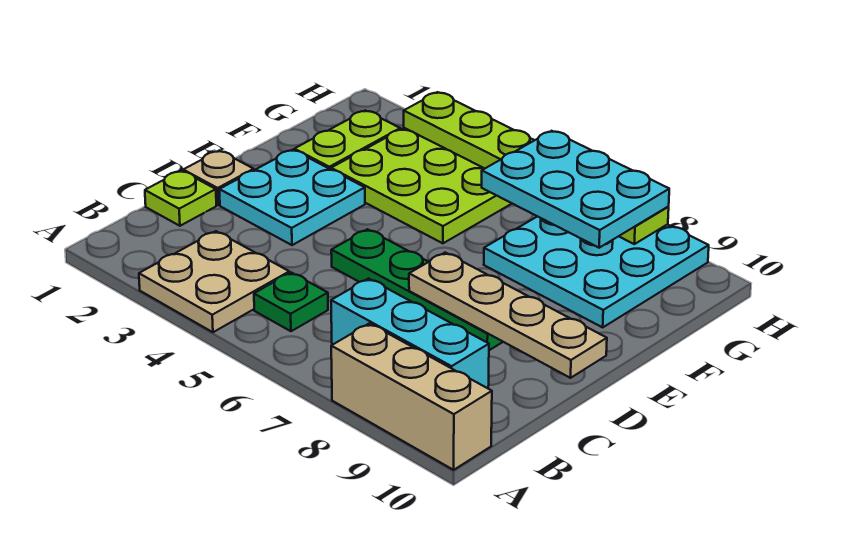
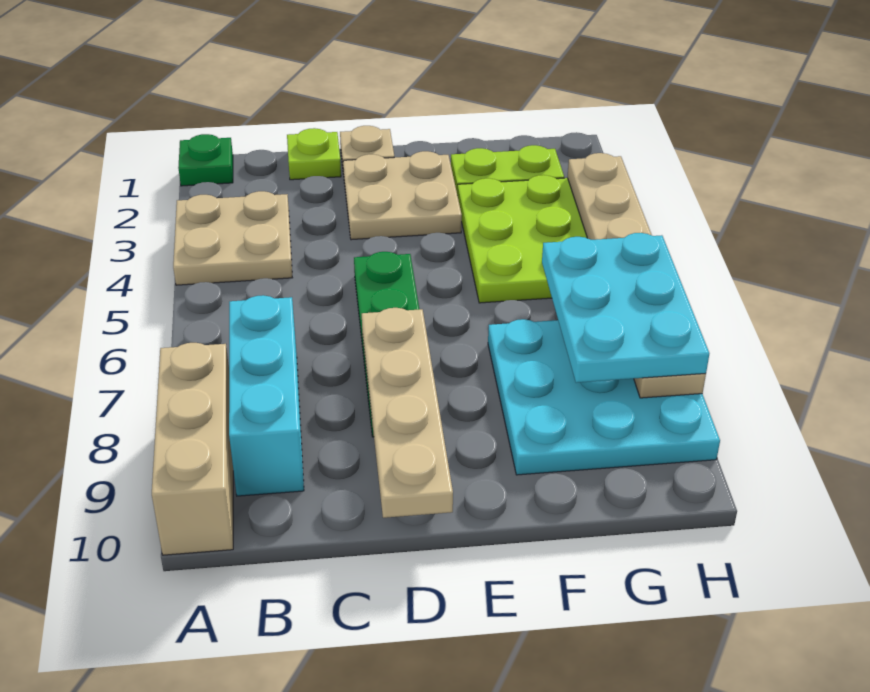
green plate B5 level 1 -> green plate A1 level 1
cyan plate D2:E3 level 1 -> tan plate D2:E3 level 1
lime plate H3:H8 level 2 -> tan plate H3:H8 level 2

